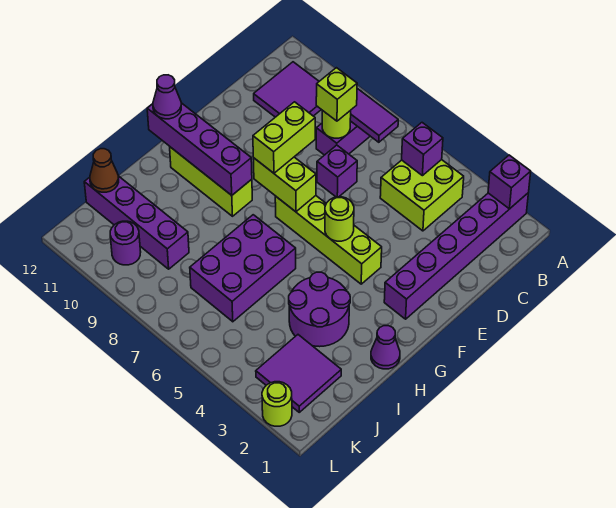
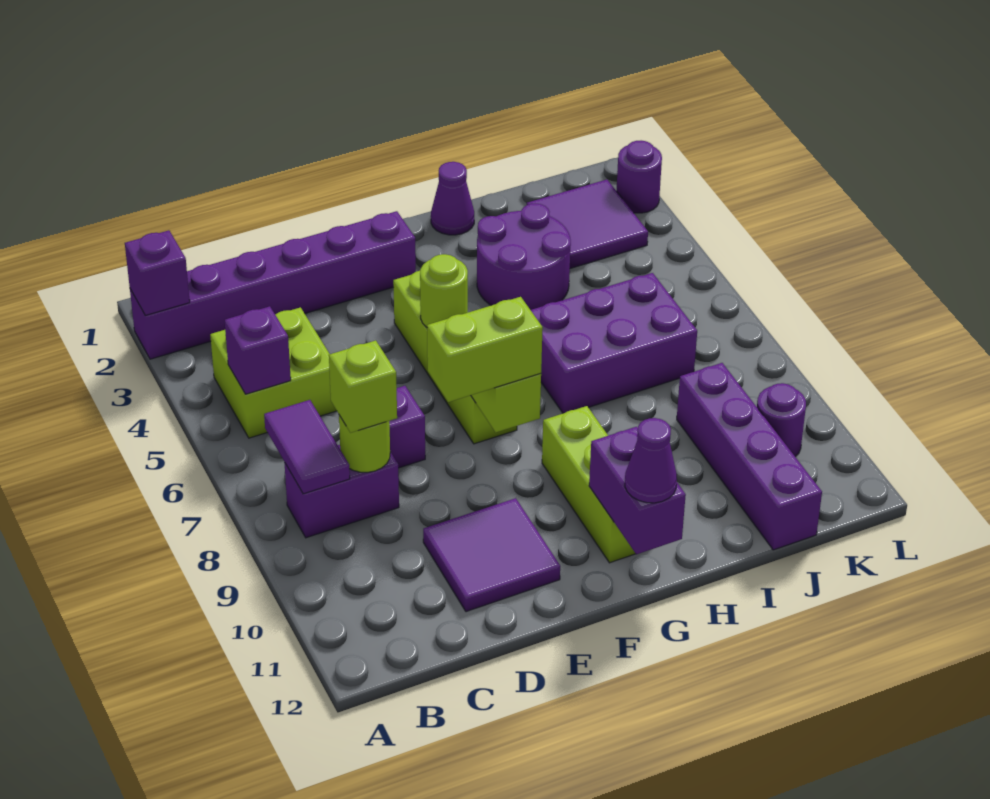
purple tile B10:C11 level 1 -> purple tile D10:E11 level 1
purple brick G9:G12 level 2 -> purple brick G11:G12 level 2
brown cone J12 level 2 -> none
lime round brick L2 level 1 -> purple round brick L2 level 1

